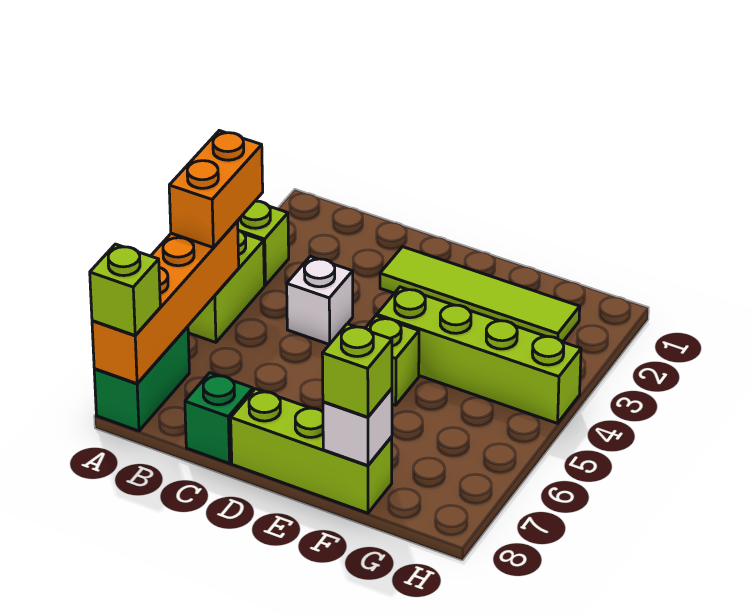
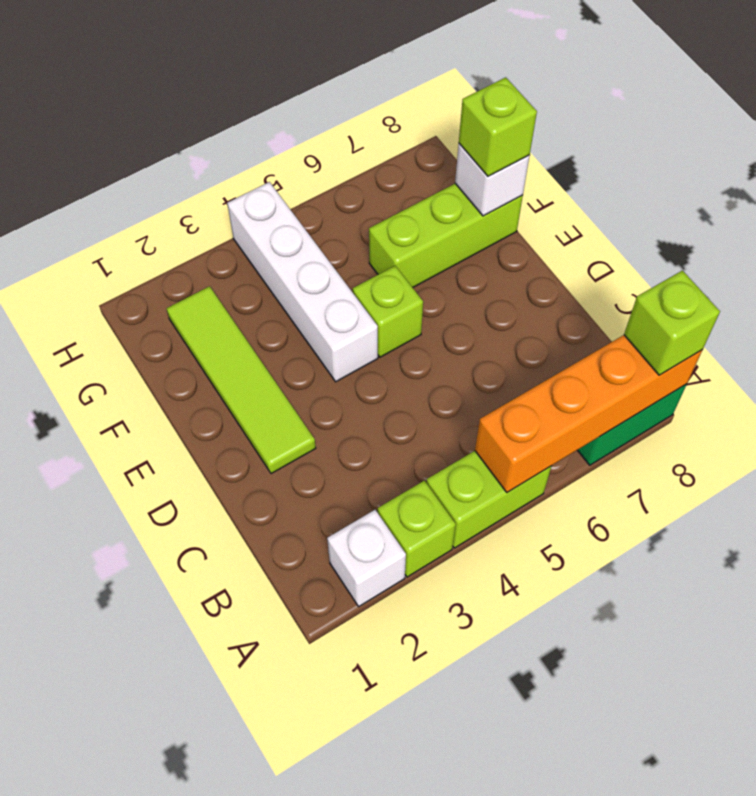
orange brick A4:A5 level 3 -> none
white brick C4 level 1 -> white brick A2 level 1
green brick C8 level 1 -> none
lime brick D8:F8 level 1 -> lime brick F6:F8 level 1
lime brick E4:H4 level 1 -> white brick E4:H4 level 1

